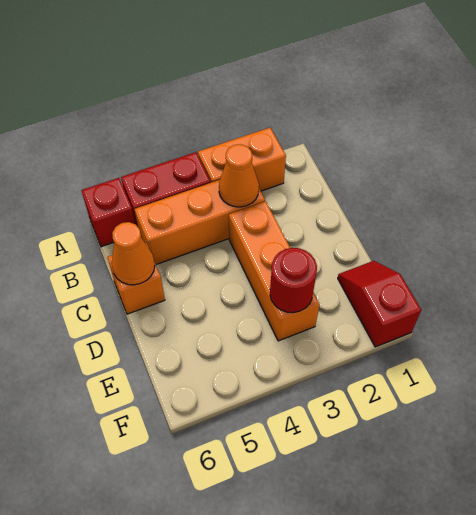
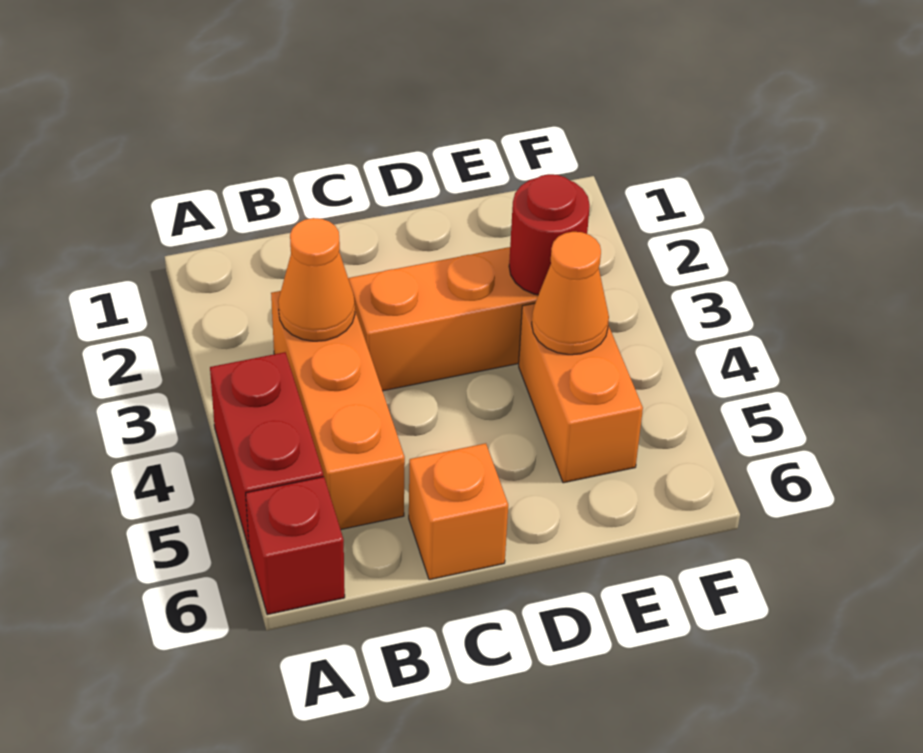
orange brick A2:A3 level 1 -> orange brick E4:E5 level 1
orange cone C6 level 2 -> orange cone E4 level 2
red slope E1:F1 level 1 top F -> none

